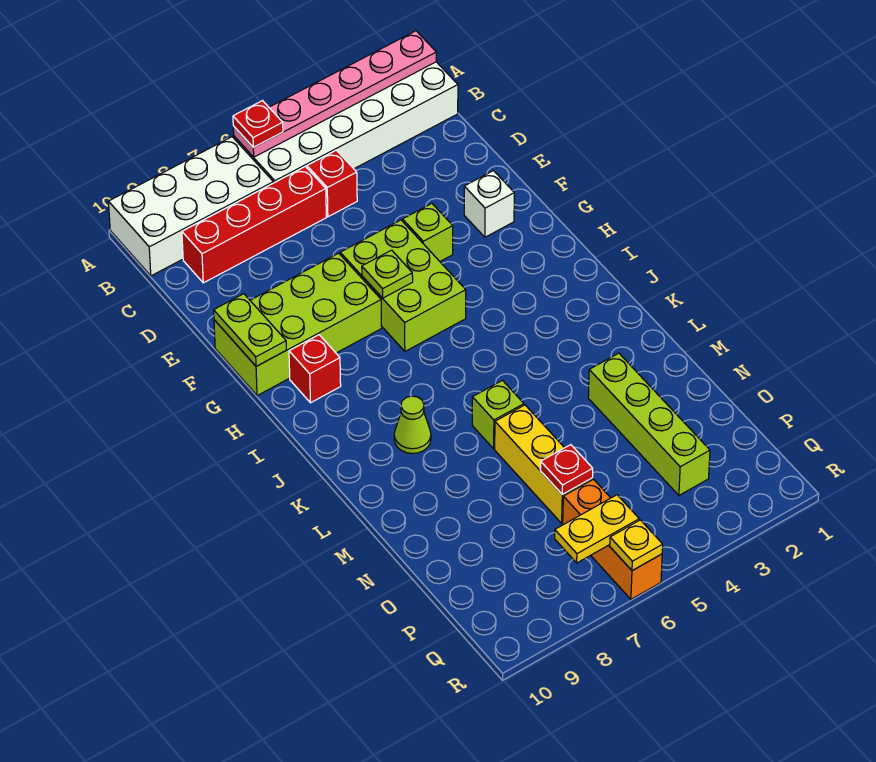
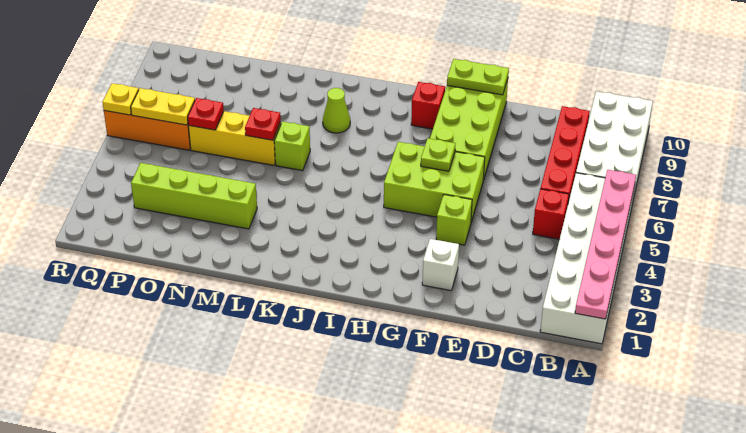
red plate A6 level 3 -> red plate M6 level 2
yellow plate Q6:Q7 level 2 -> yellow plate P6:Q6 level 2

